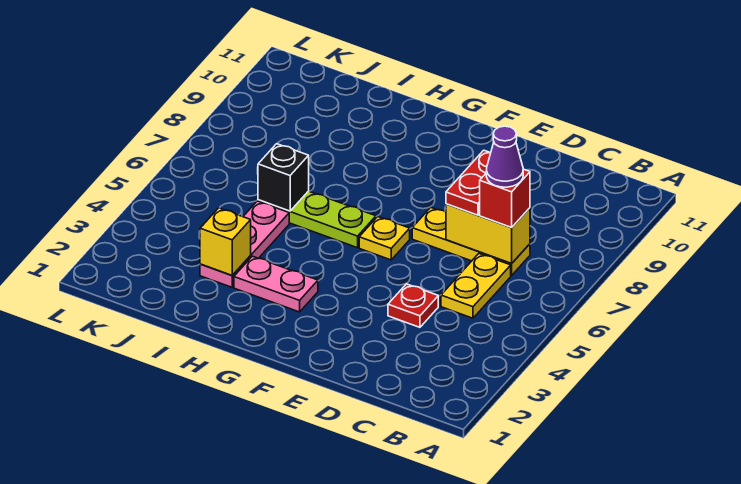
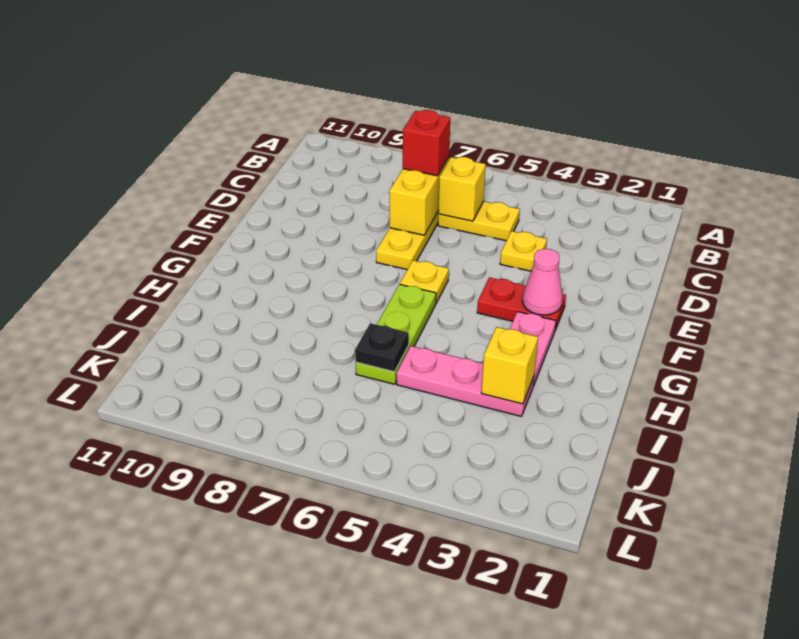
none -> yellow brick C6 level 2
purple cone C7 level 4 -> none
red plate D4 level 1 -> yellow plate D4 level 1
red plate D7:D8 level 3 -> red plate F3:F4 level 1
none -> pink cone F3 level 2
black brick I6 level 2 -> black plate I6 level 2

